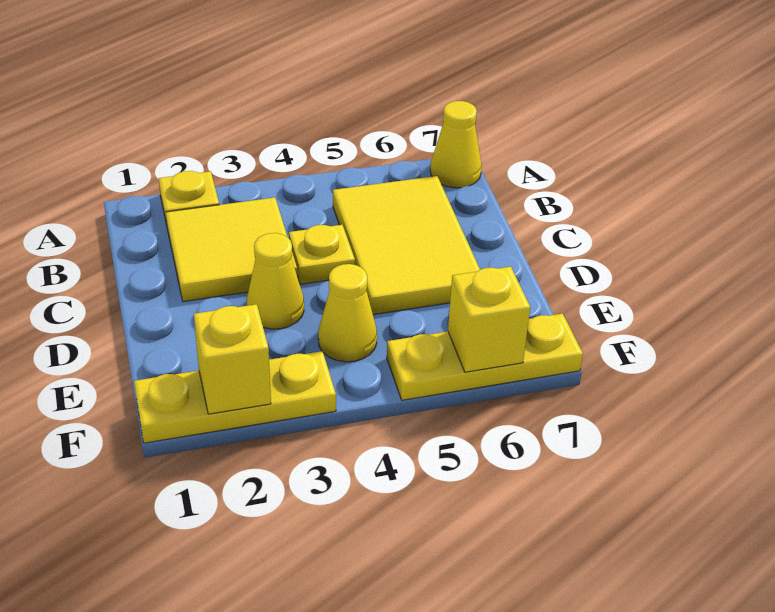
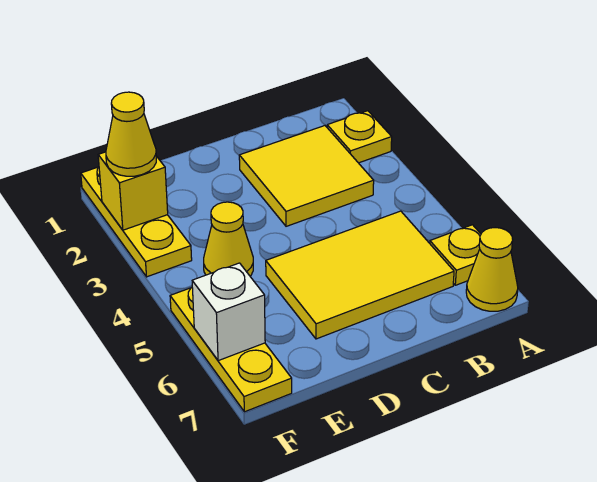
yellow plate C4 level 1 -> yellow plate A6 level 1
yellow cone D3 level 1 -> yellow cone F2 level 3
yellow brick F6 level 2 -> white brick F6 level 2

